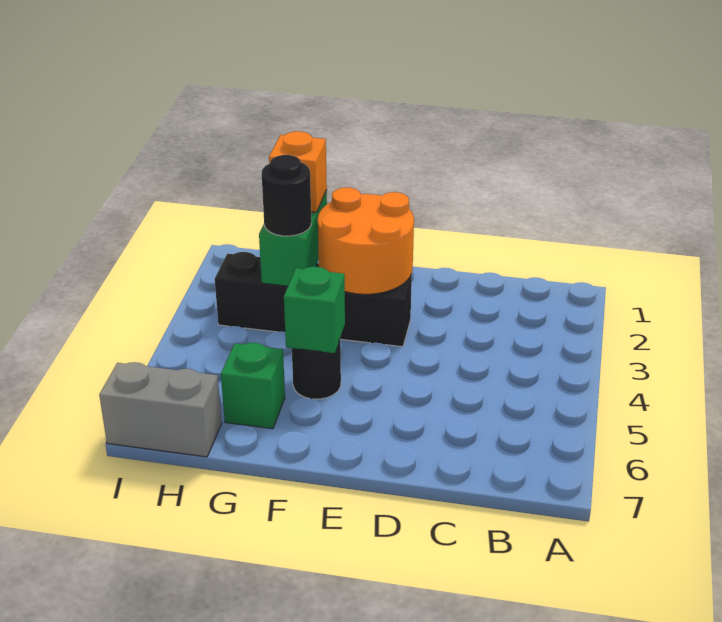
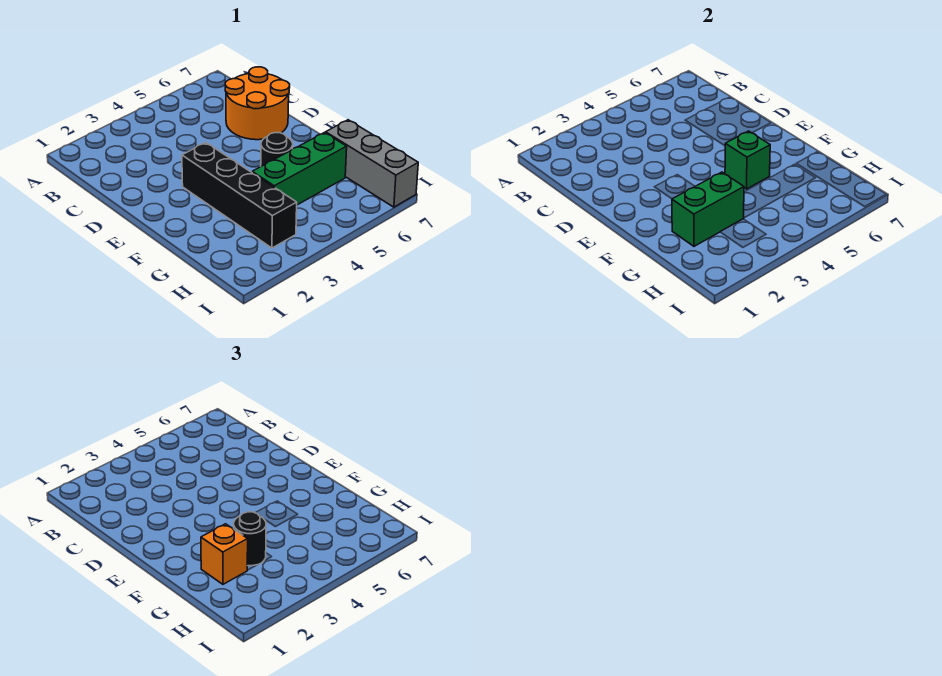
orange round brick E2:F3 level 2 -> orange round brick C6:D7 level 1
green brick G6 level 1 -> green brick G4:G6 level 1
grey brick H7:I7 level 1 -> grey brick G7:I7 level 1

